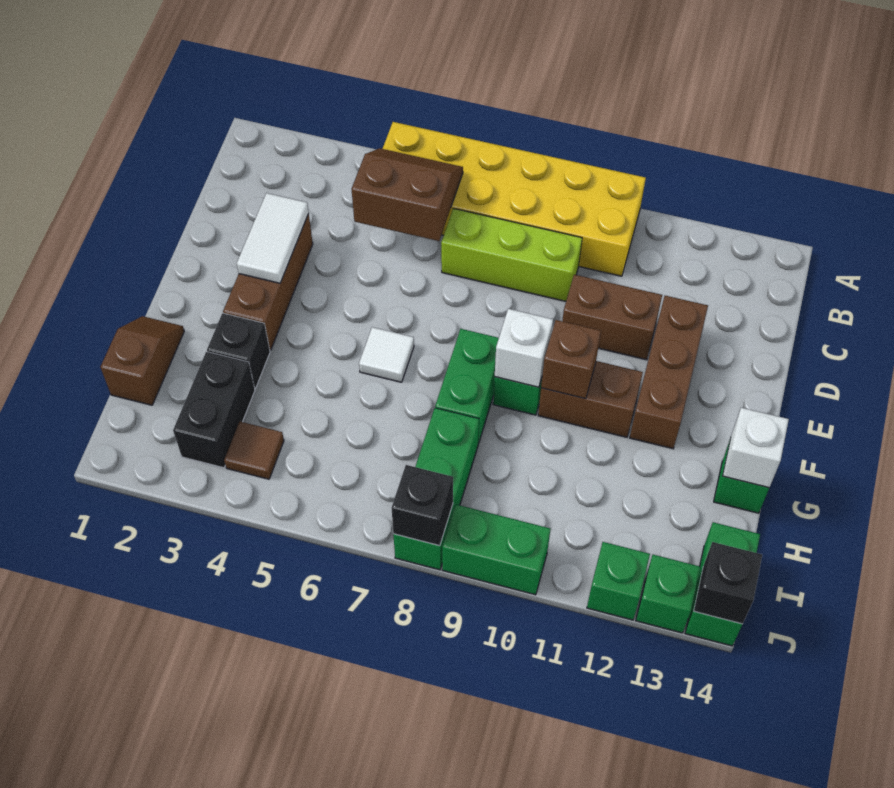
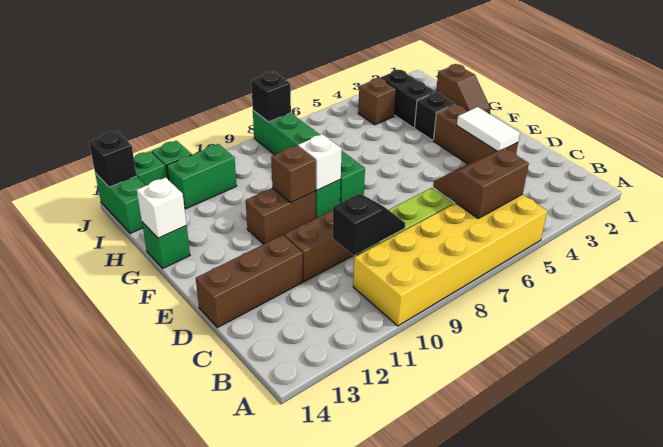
brown slope B5:C6 level 2 top C -> brown slope B5:C6 level 2 top B
none -> black slope C9:C10 level 2 top 10
brown brick D12:F12 level 1 -> brown brick D12:D14 level 1
white tile F6 level 1 -> none
brown tile I4 level 1 -> brown brick I4 level 1
green brick J9:J10 level 1 -> green brick I11:I12 level 1

